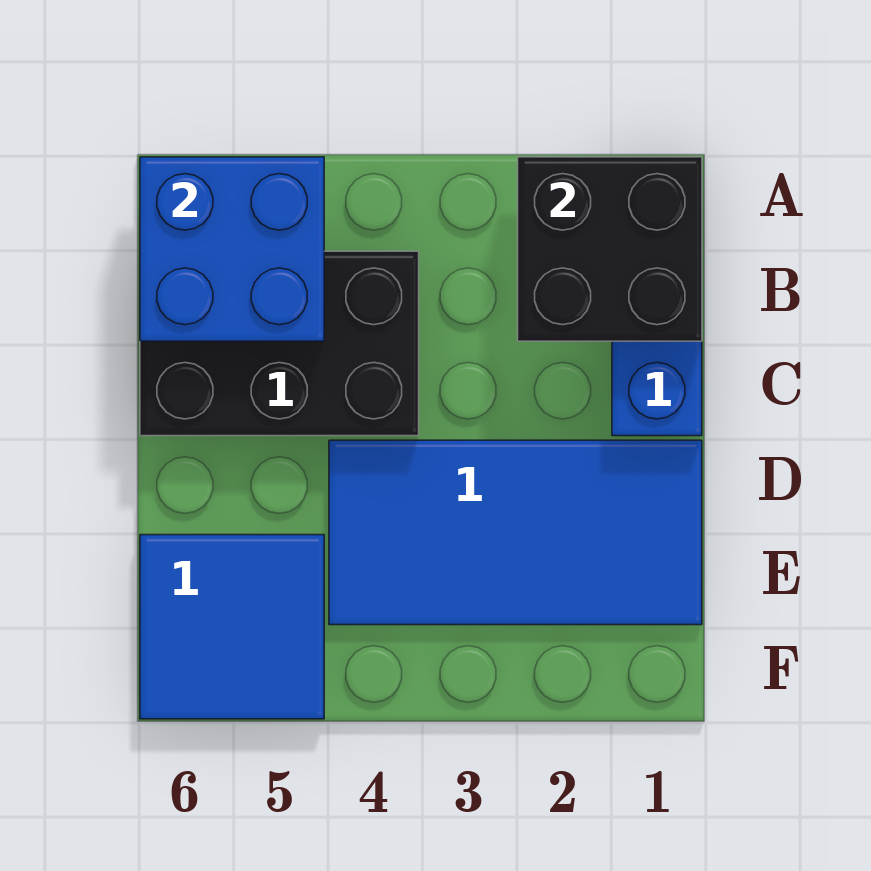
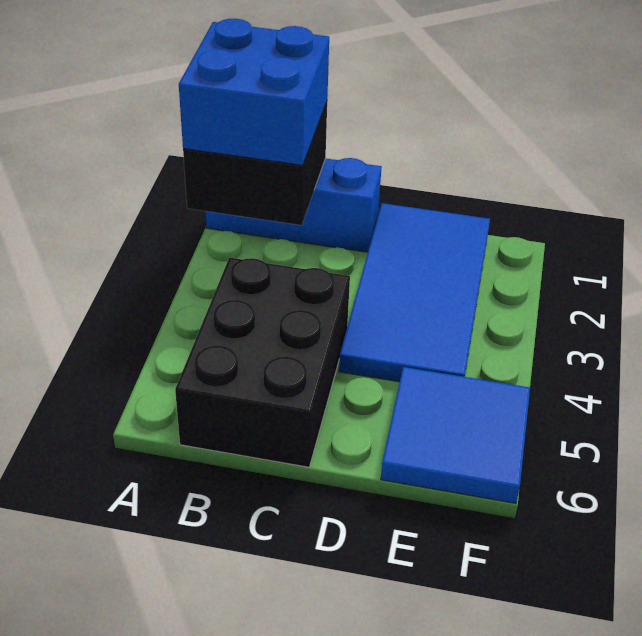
blue brick A5:B6 level 2 -> blue brick A1:B2 level 3

